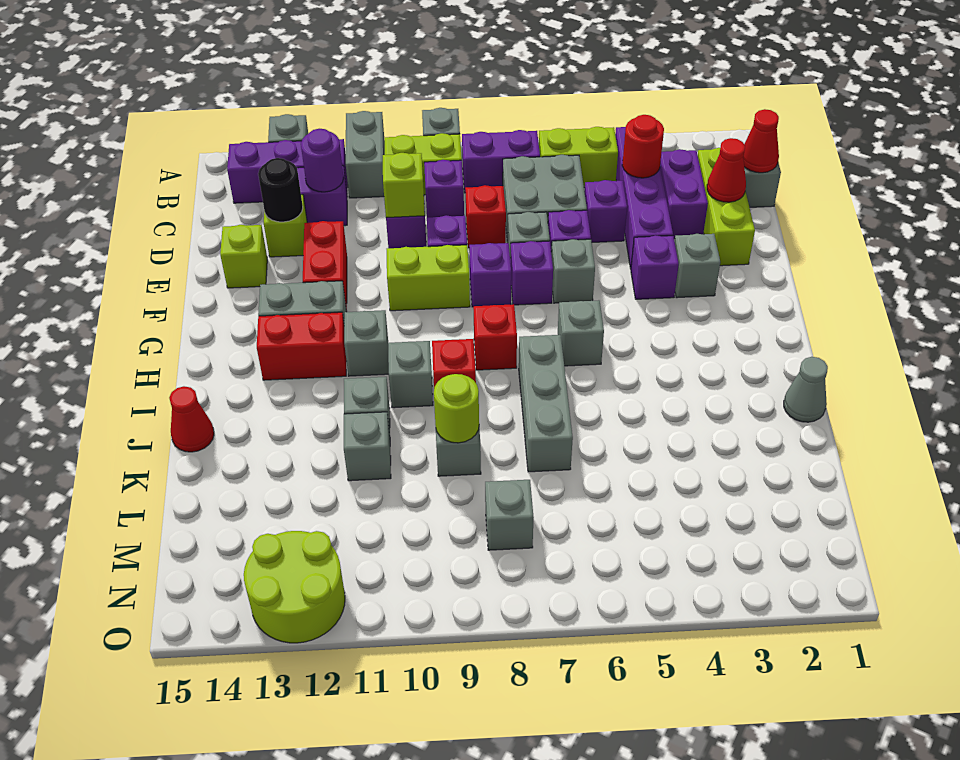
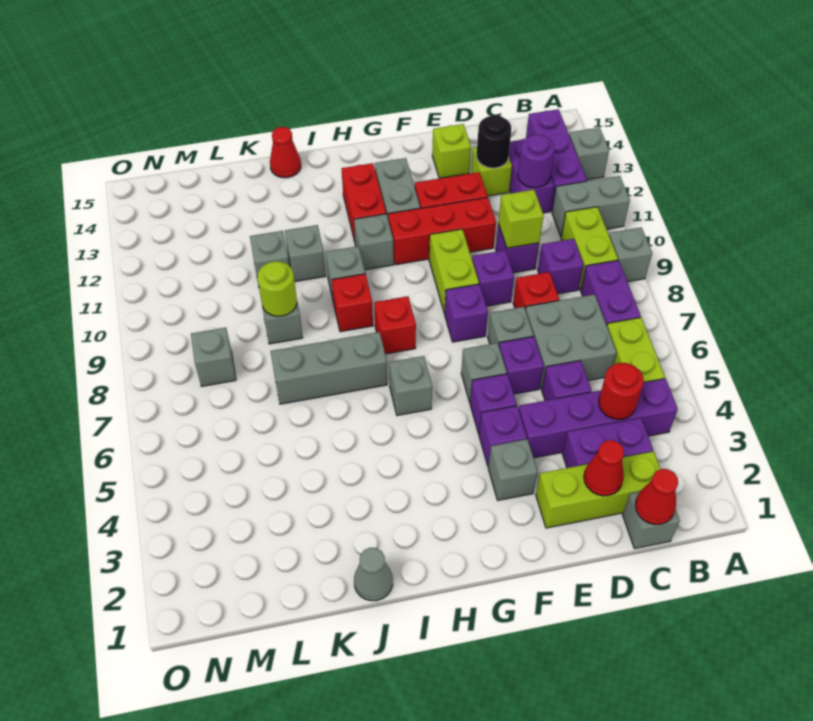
none -> red brick E11:G11 level 1
purple brick F7 level 1 -> purple brick F5 level 1
lime round brick N12:O13 level 1 -> none

